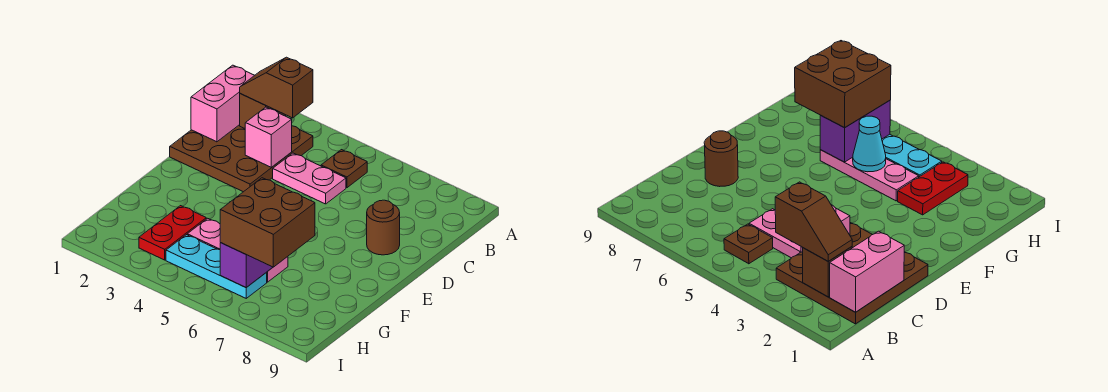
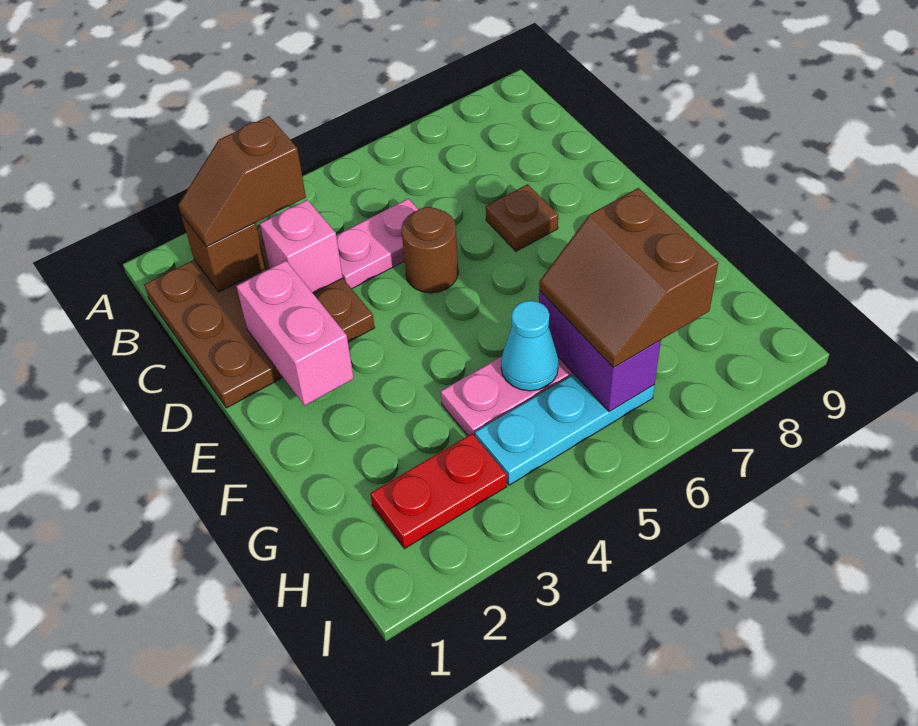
pink brick B1:C1 level 2 -> pink brick D2:E2 level 2
brown plate B5 level 1 -> brown plate D7 level 1
brown round brick D8 level 1 -> brown round brick D5 level 1
red plate G3:H3 level 1 -> red plate H2:H3 level 1
brown brick G6:H7 level 3 -> brown slope G6:H7 level 3 top 7

